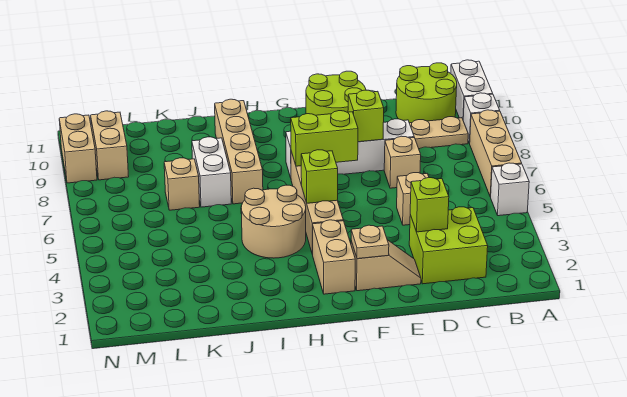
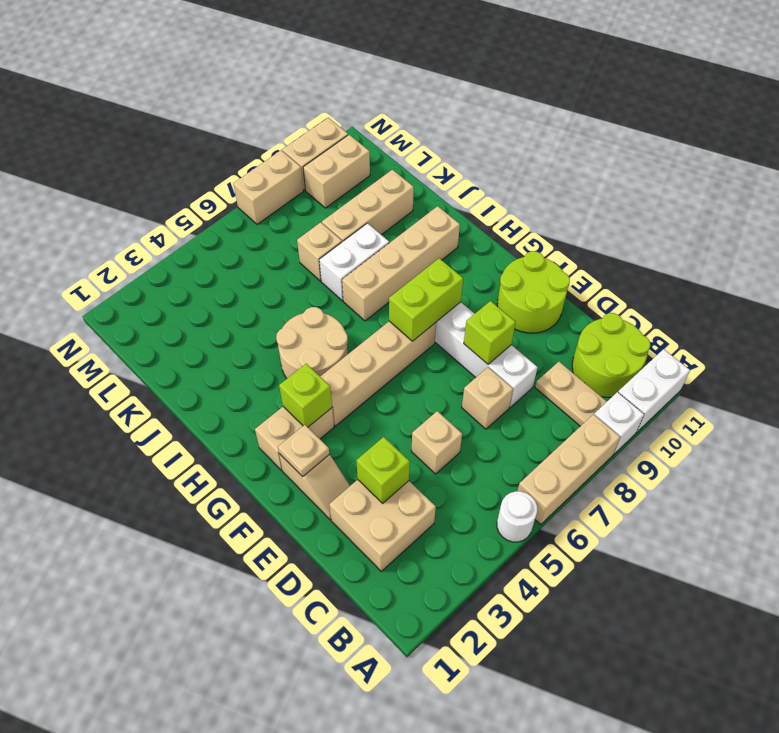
white brick A5 level 1 -> white round brick A5 level 1
lime brick C2:D3 level 1 -> tan brick C2:D3 level 1
lime brick F7:G7 level 2 -> lime brick G7:G8 level 2
lime brick G5 level 2 -> lime brick G3 level 2
none -> tan brick K8:K10 level 1
none -> tan brick N7:N8 level 1

